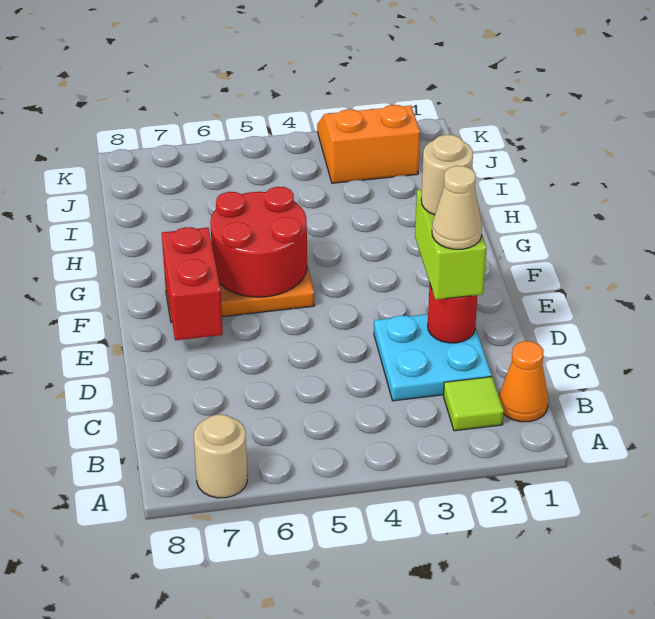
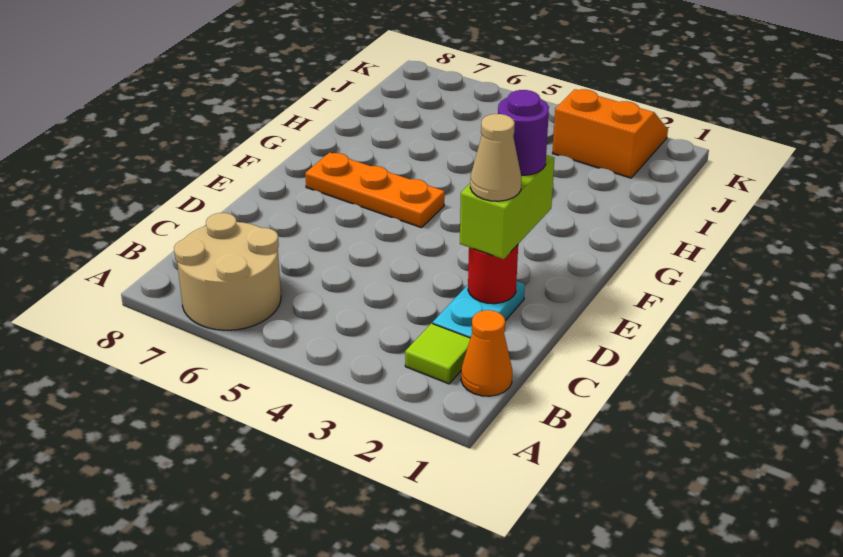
tan round brick A7 level 1 -> tan round brick A6:B7 level 1
cyan plate C2:D3 level 1 -> cyan plate C2:D2 level 1
tan round brick E2 level 4 -> purple round brick E2 level 4
red brick E7:F7 level 2 -> none
red round brick F5:G6 level 2 -> none

